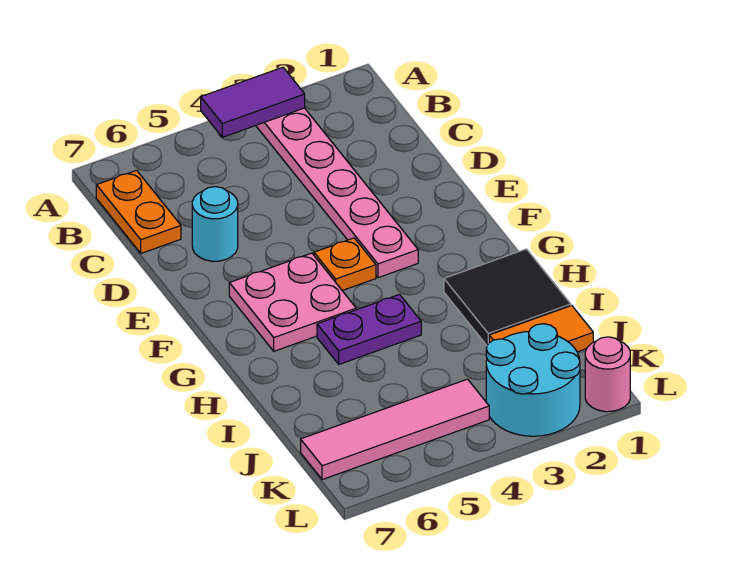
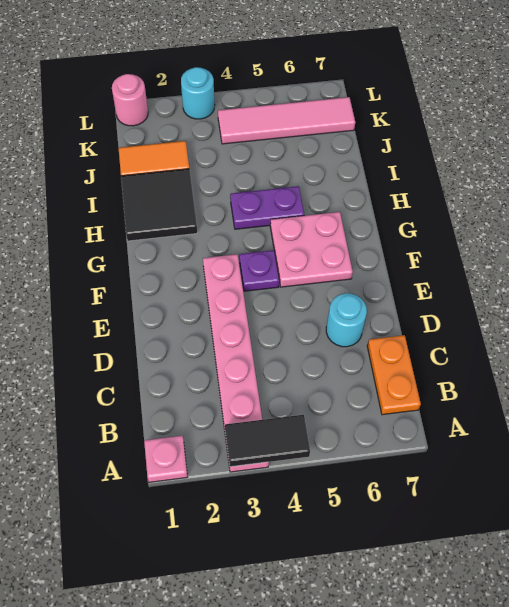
none -> pink plate A1 level 1
purple tile A3:A4 level 2 -> black tile A3:A4 level 2
orange plate F4 level 1 -> purple plate F4 level 1
cyan round brick K2:L3 level 1 -> cyan round brick L3 level 1

